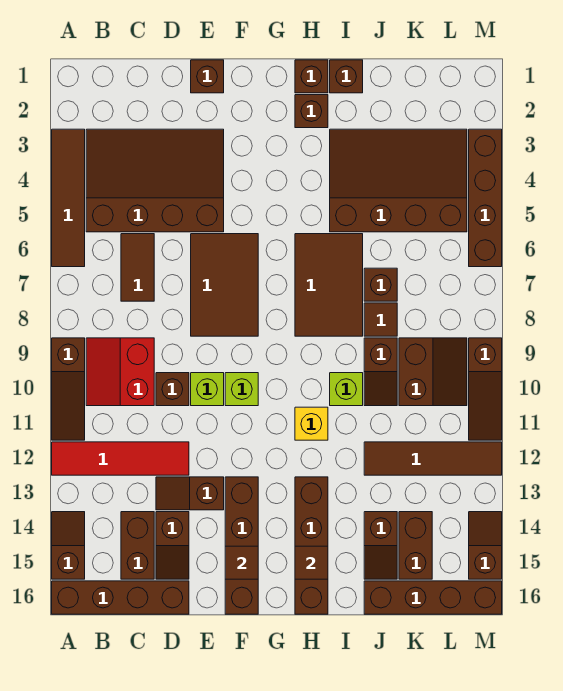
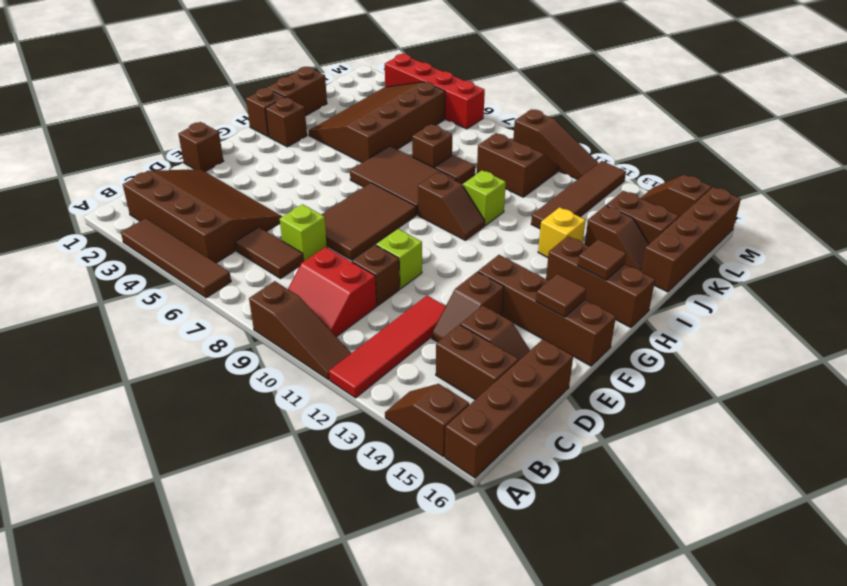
brown slope B3:E5 level 1 top 5 -> brown slope B2:D5 level 1 top B
brown tile E6:F8 level 1 -> brown tile E7:G8 level 1
lime brick F10 level 1 -> lime brick D7 level 1
yellow brick H11 level 1 -> yellow brick I13 level 1
brown brick H13:H16 level 1 -> brown brick H14:H16 level 1
brown brick I1 level 1 -> brown brick I1:J1 level 1
brown slope J9:J10 level 1 top 9 -> brown slope H9:H10 level 1 top 9
brown brick M3:M6 level 1 -> red brick M3:M6 level 1

